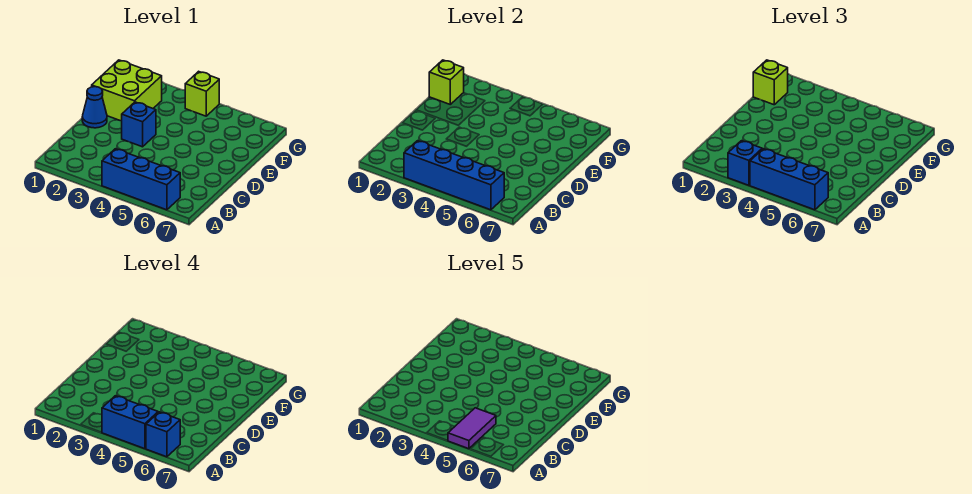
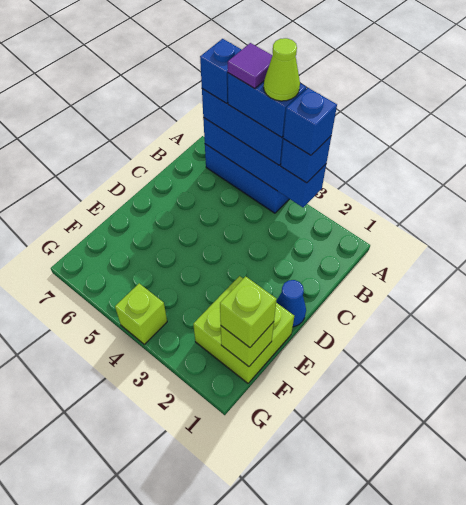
none -> lime cone A4 level 5
purple tile A5:B5 level 5 -> purple tile A5 level 5
blue brick D3 level 1 -> blue brick A3 level 4

